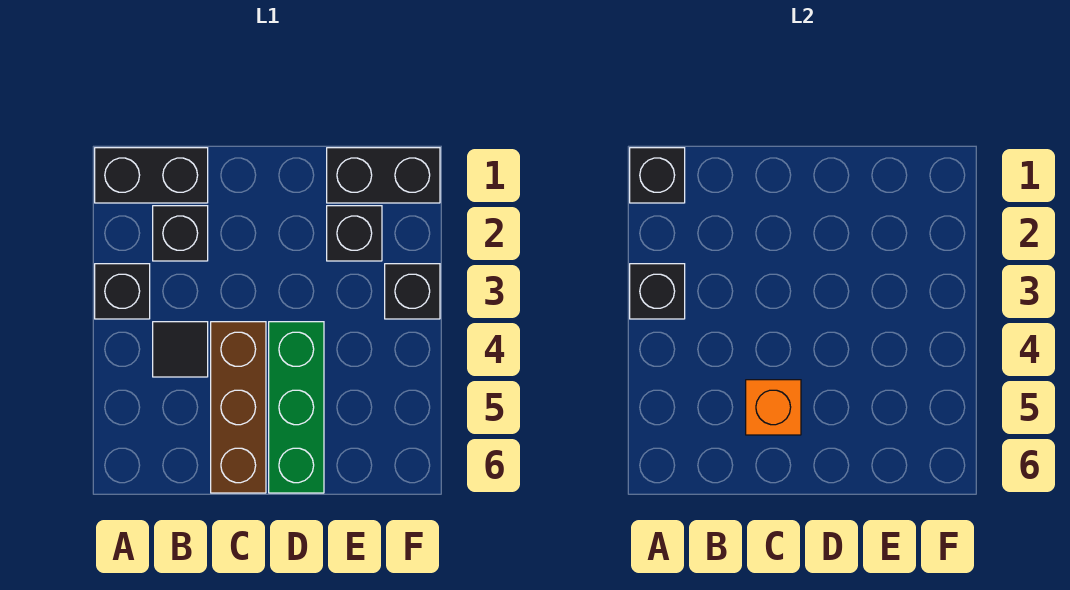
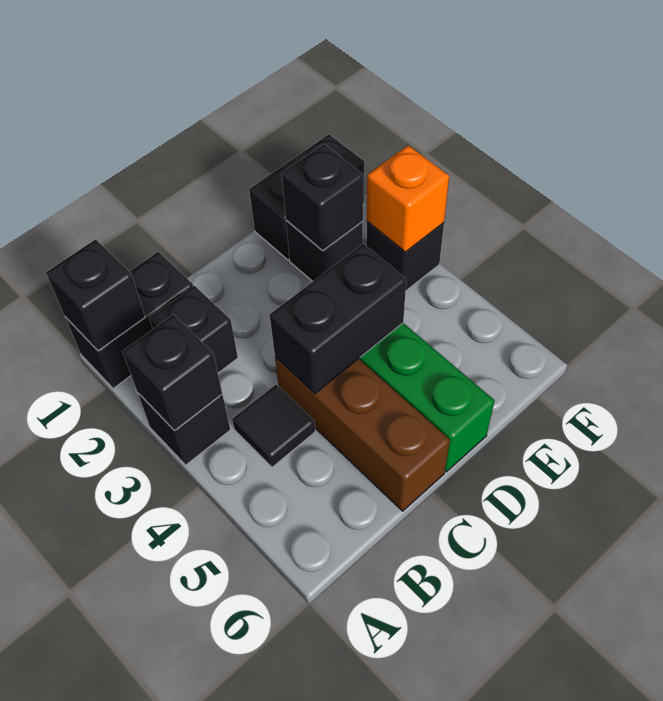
none -> black brick C4:D4 level 2
orange brick C5 level 2 -> orange brick F3 level 2
none -> black brick E2 level 2

